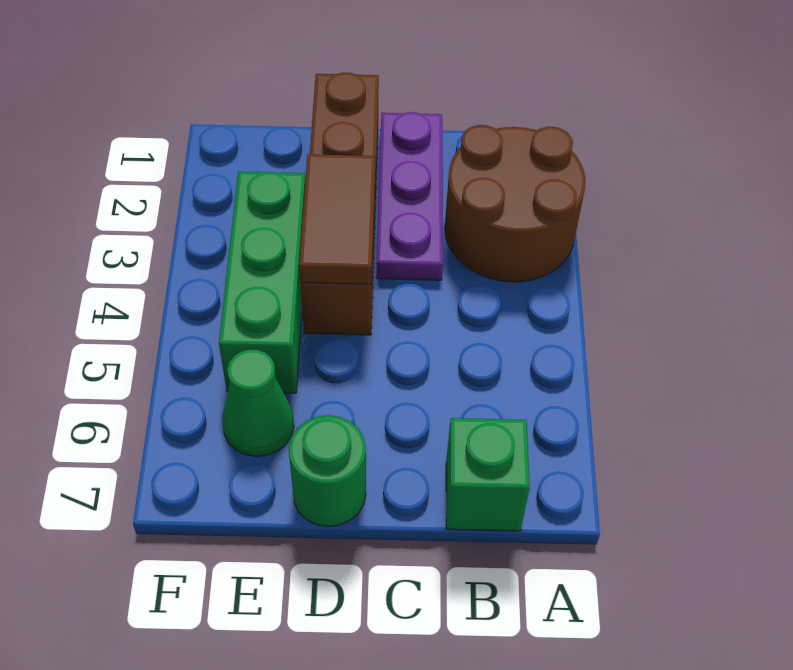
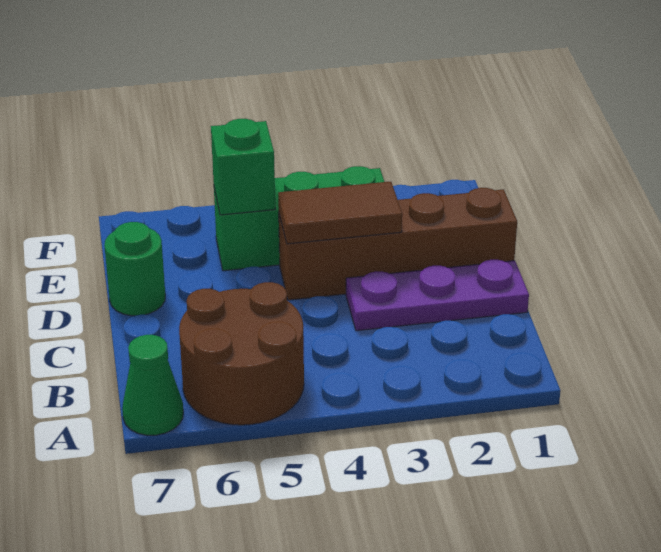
brown round brick A2:B3 level 1 -> brown round brick A5:B6 level 1
green brick B7 level 1 -> green brick E5 level 2
green cone E6 level 1 -> green cone A7 level 1

